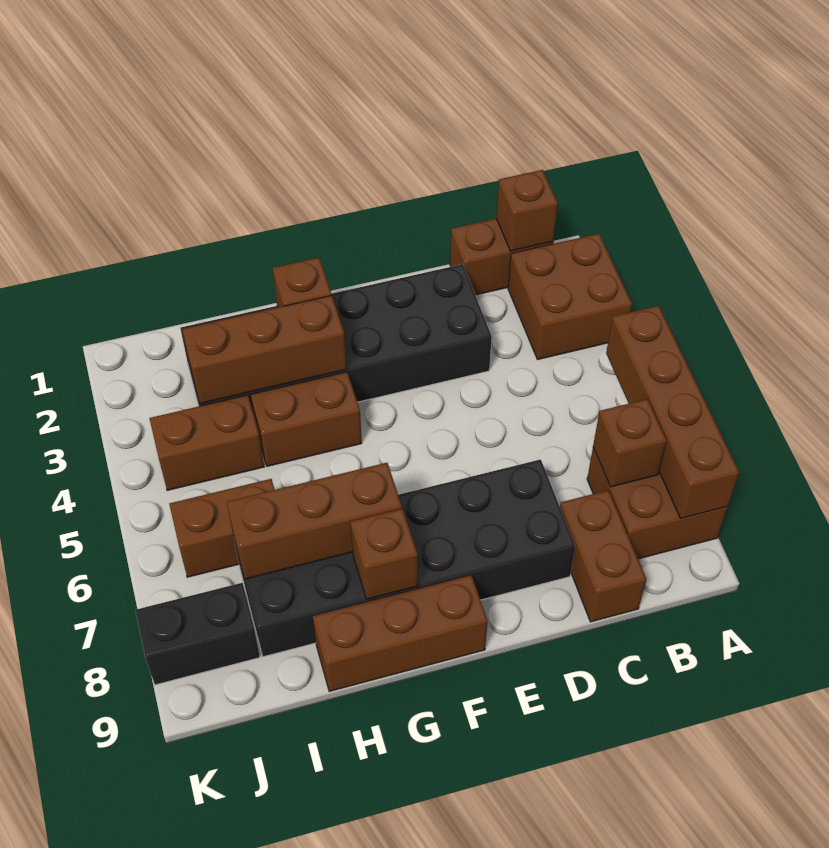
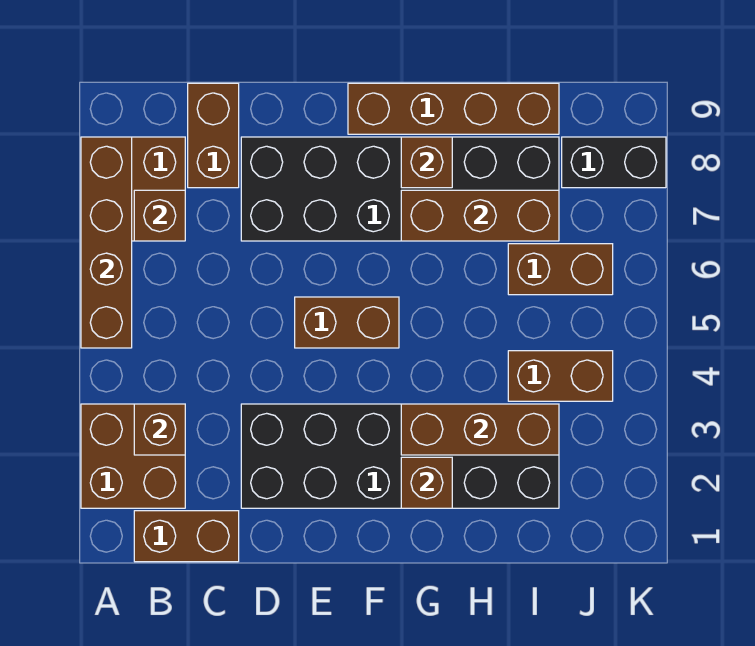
brown brick B1 level 2 -> brown brick B3 level 2
brown brick F9:H9 level 1 -> brown brick F9:I9 level 1
brown brick G4:H4 level 1 -> brown brick E5:F5 level 1

